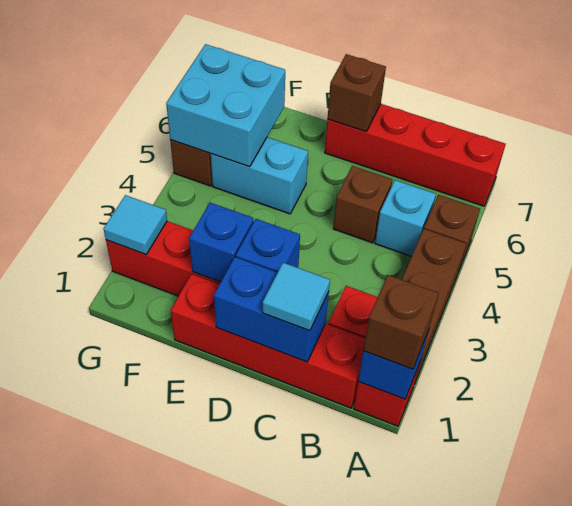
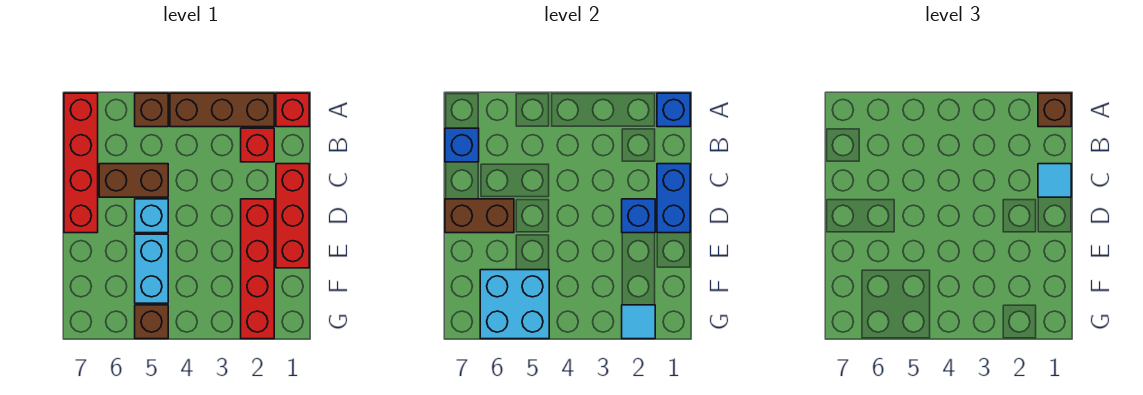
red brick B1:E1 level 1 -> red brick C1:E1 level 1
cyan brick B5 level 1 -> cyan brick D5 level 1
brown brick C5 level 1 -> brown brick C5:C6 level 1
brown brick D7 level 2 -> brown brick D6:D7 level 2
blue brick E2 level 2 -> blue brick B7 level 2

